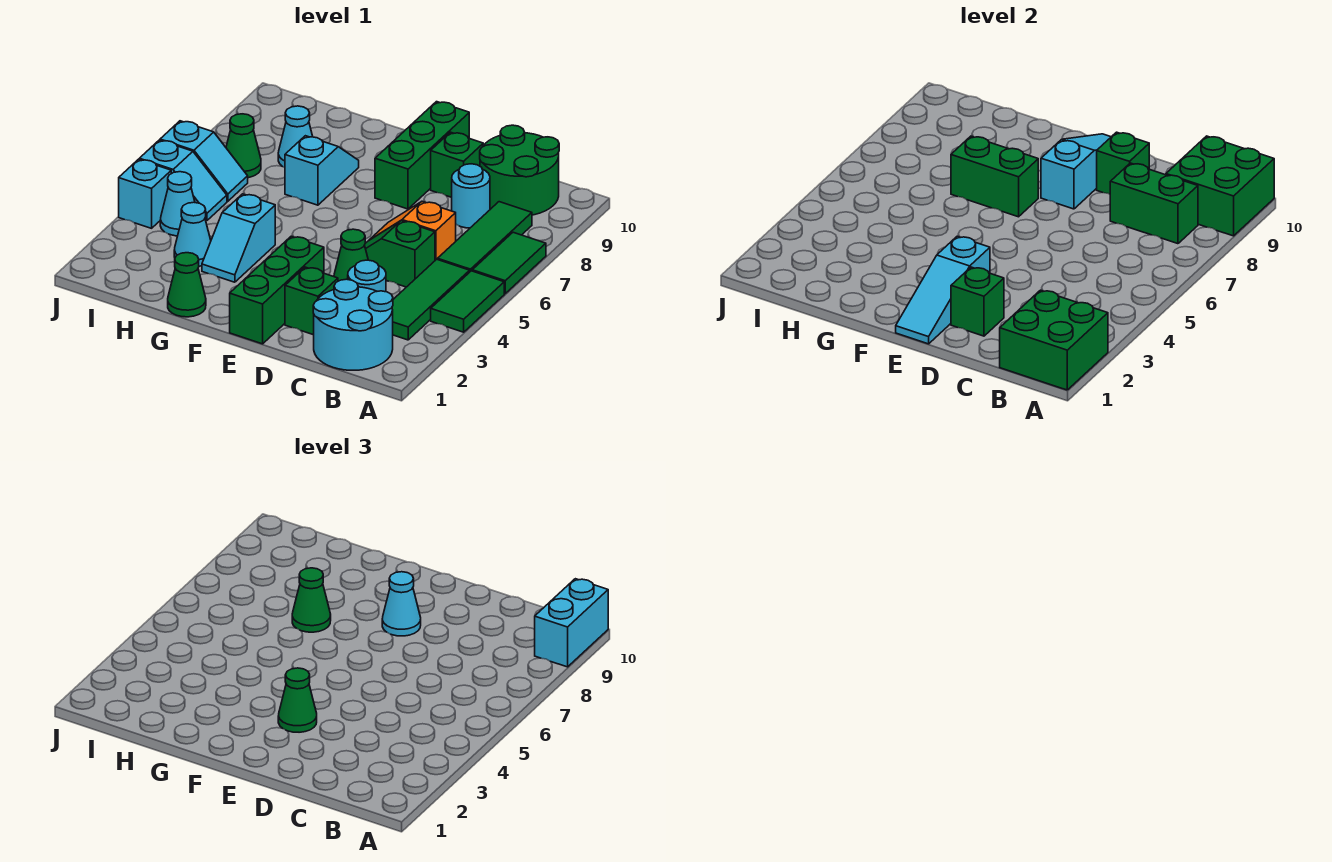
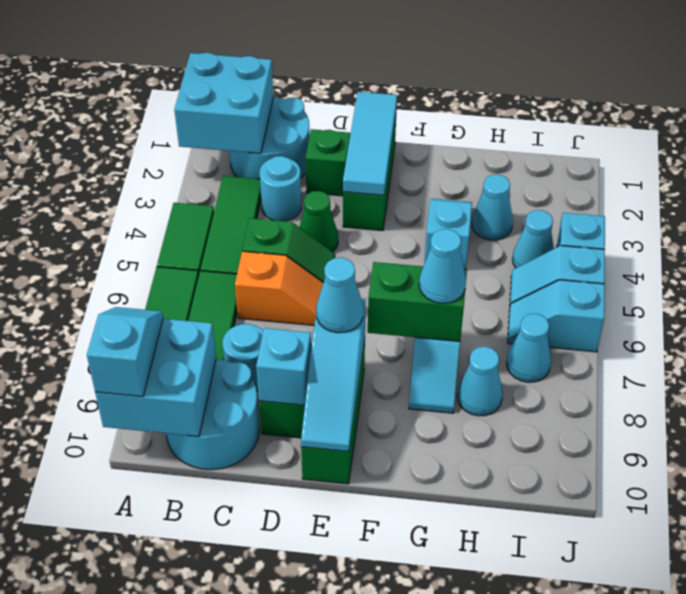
green brick A1:B2 level 2 -> cyan brick A1:B2 level 2
green brick A9:B10 level 2 -> cyan brick A9:B10 level 2
cyan brick A9:A10 level 3 -> cyan slope A9:A10 level 3 top 10
green brick B8:C8 level 2 -> none
green round brick B9:C10 level 1 -> cyan round brick B9:C10 level 1
green brick D2 level 2 -> none
green brick D9 level 2 -> cyan brick D9 level 2
cyan slope E1:E3 level 2 top 3 -> cyan tile E1:E3 level 2
green cone E3 level 3 -> none
green cone G1 level 1 -> none
green cone G7 level 3 -> cyan cone G7 level 3
green cone I7 level 1 -> cyan cone I7 level 1

